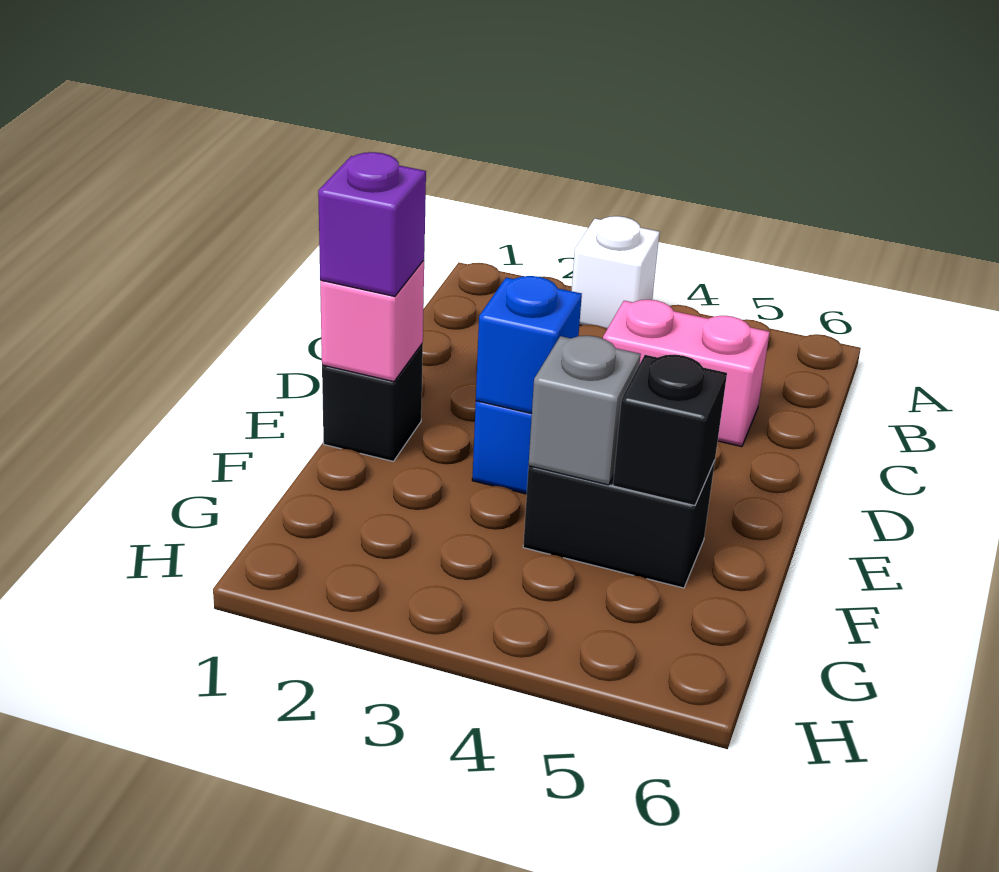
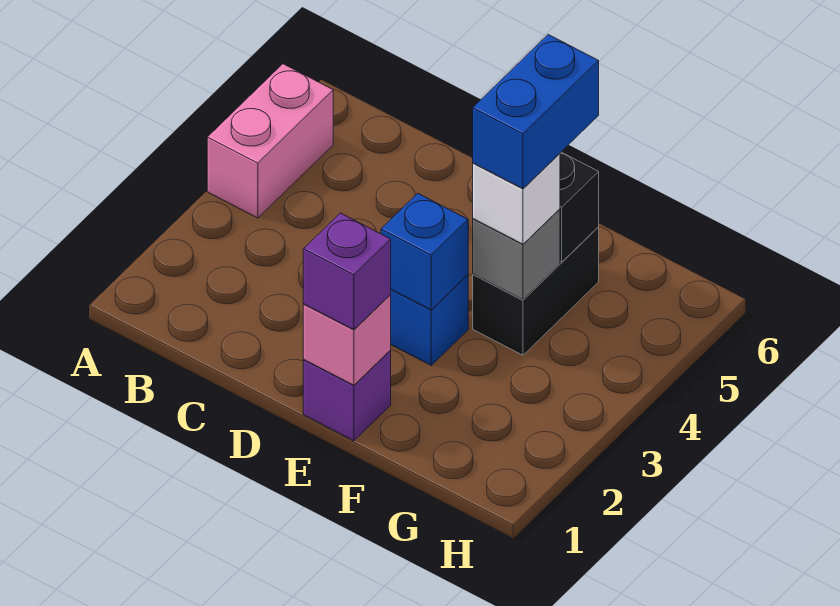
white brick A3 level 1 -> white brick F4 level 3
pink brick C4:C5 level 1 -> pink brick A4:A5 level 1
black brick E1 level 1 -> purple brick E1 level 1
none -> blue brick F4:F5 level 4

